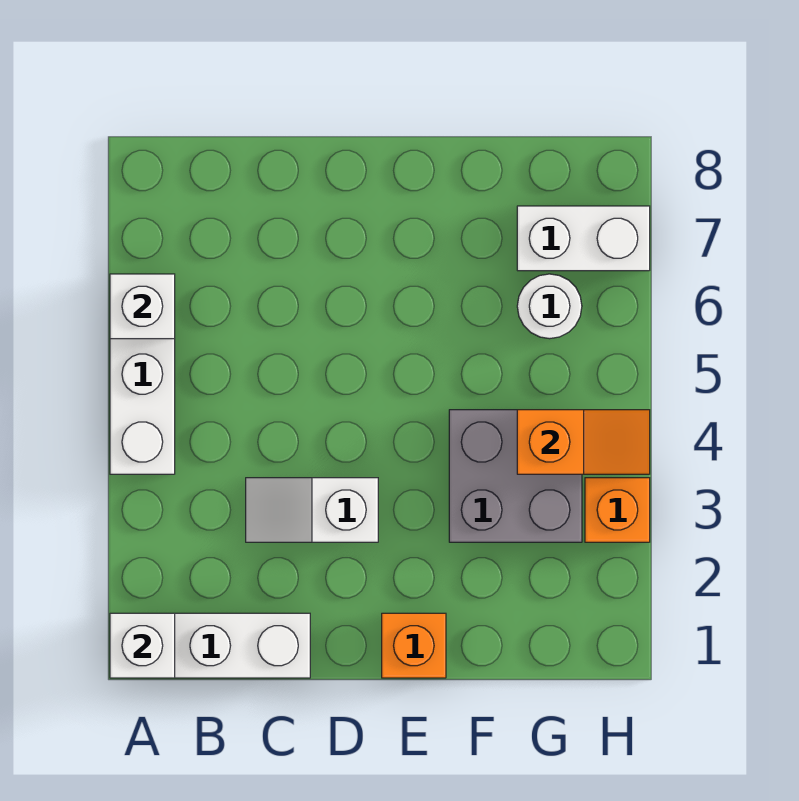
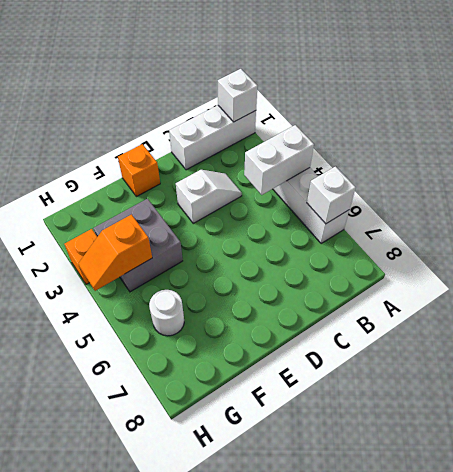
white brick G7:H7 level 1 -> white brick A4:B4 level 2

